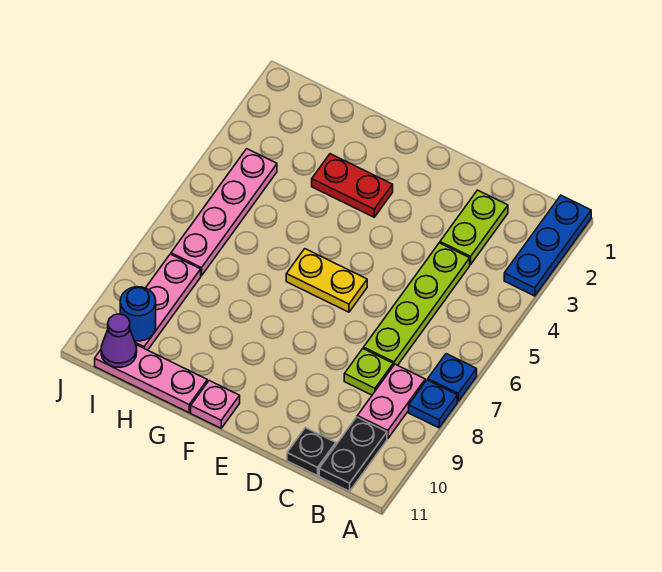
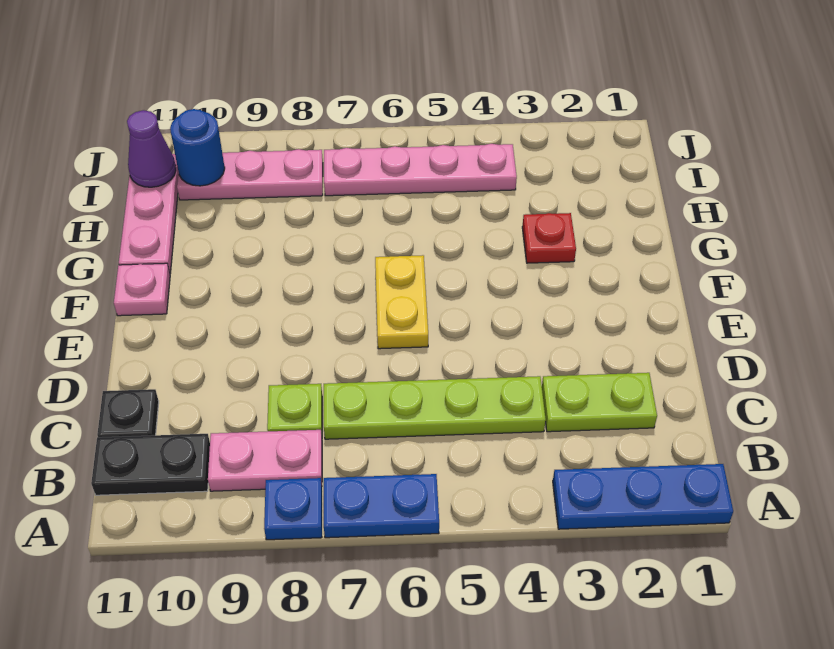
blue plate A7 level 1 -> blue plate A6:A7 level 1
red plate F3:G3 level 1 -> red plate G3 level 1

